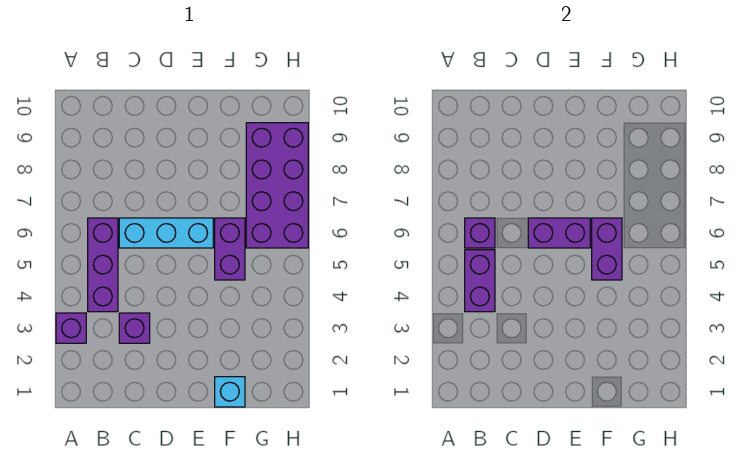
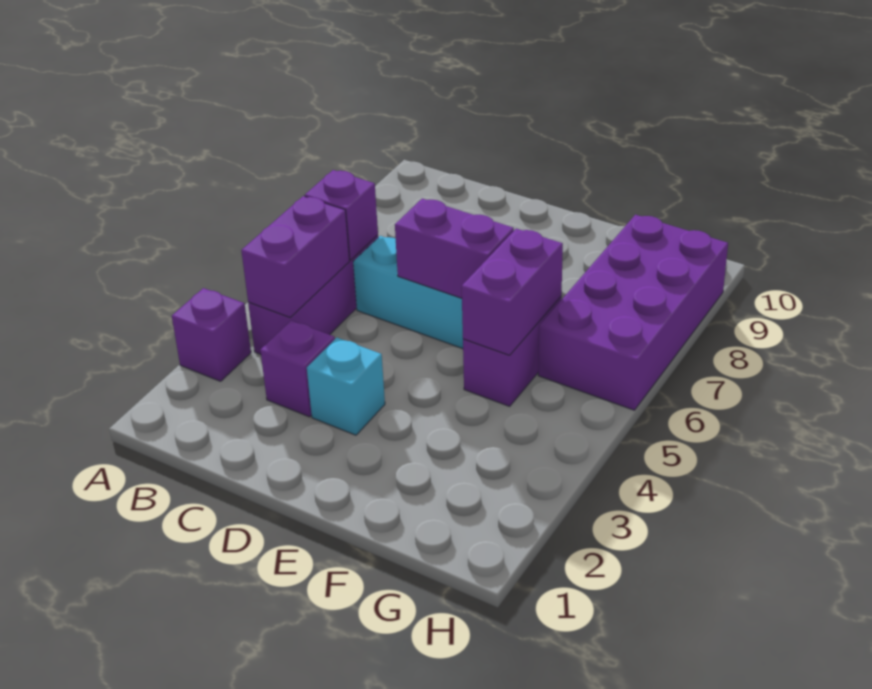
cyan brick F1 level 1 -> cyan brick D3 level 1

